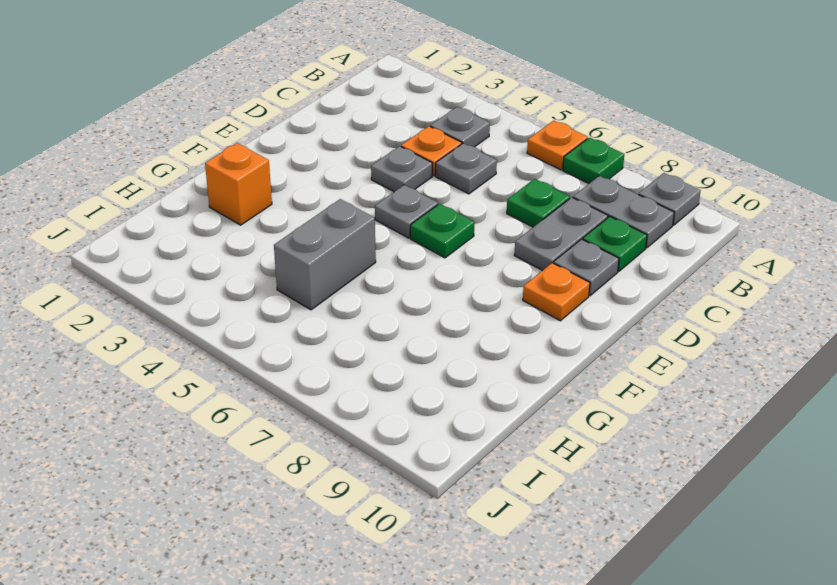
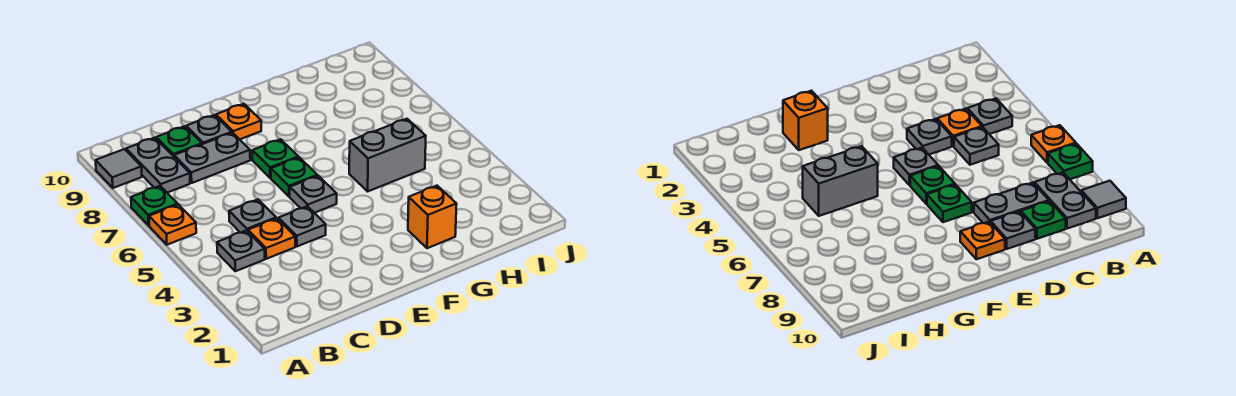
grey plate A9 level 1 -> grey tile A9 level 1
green plate C7 level 1 -> green plate E7 level 1

